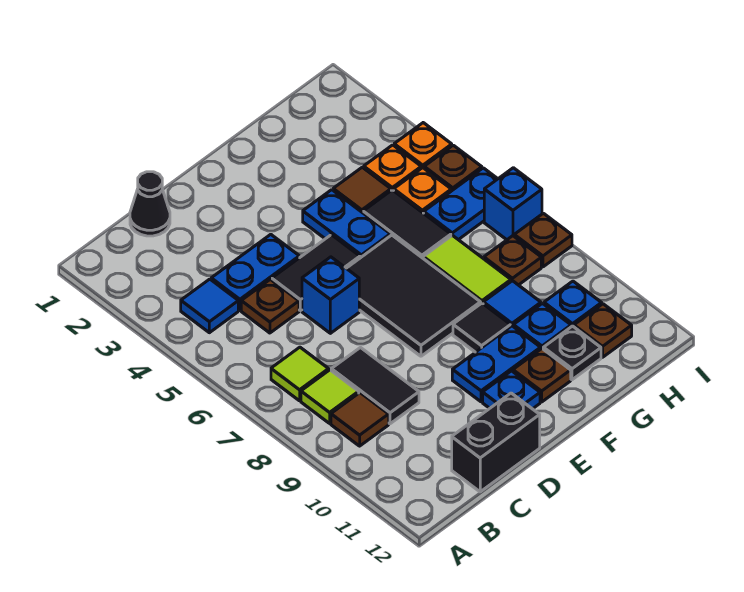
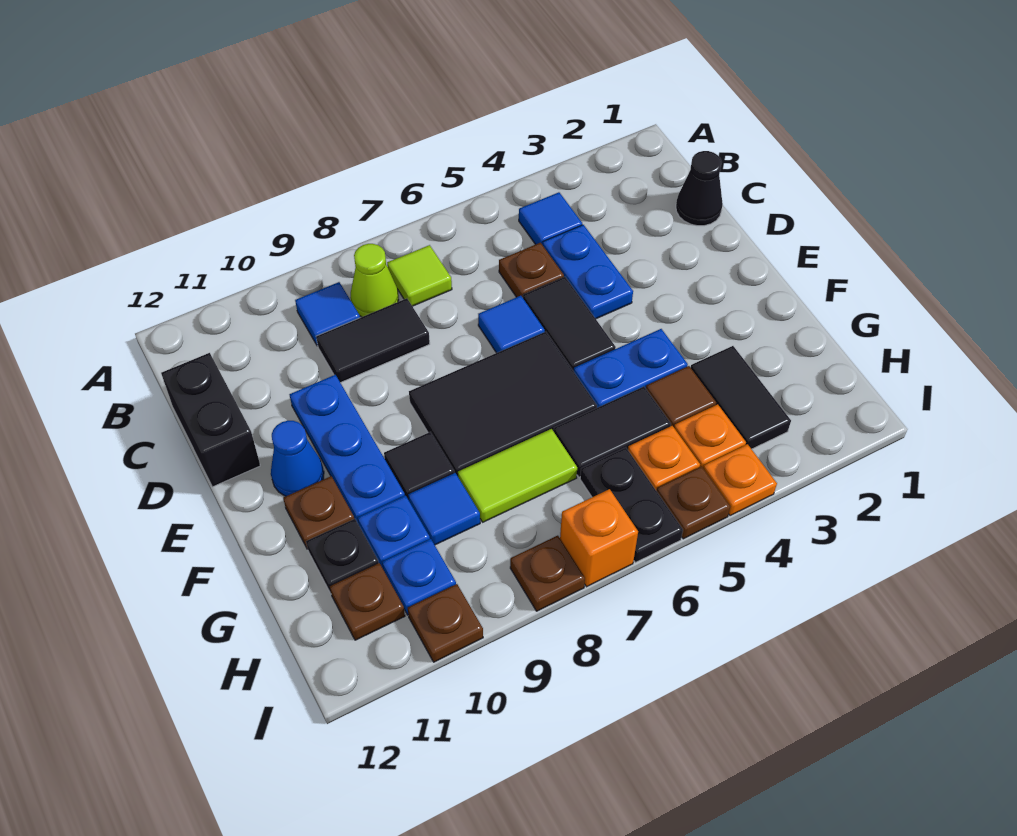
lime tile B8 level 1 -> lime cone B8 level 1
brown tile B9 level 1 -> blue tile B9 level 1
blue brick D6 level 1 -> blue tile D6 level 1
blue plate E10:F10 level 1 -> blue plate D10:F10 level 1
blue plate E11 level 1 -> blue cone E11 level 1
none -> black tile G3:H3 level 1
blue plate H6:I6 level 1 -> black plate H6:I6 level 1
brown plate H8 level 1 -> brown plate I10 level 1
blue brick I7 level 1 -> orange brick I7 level 1

